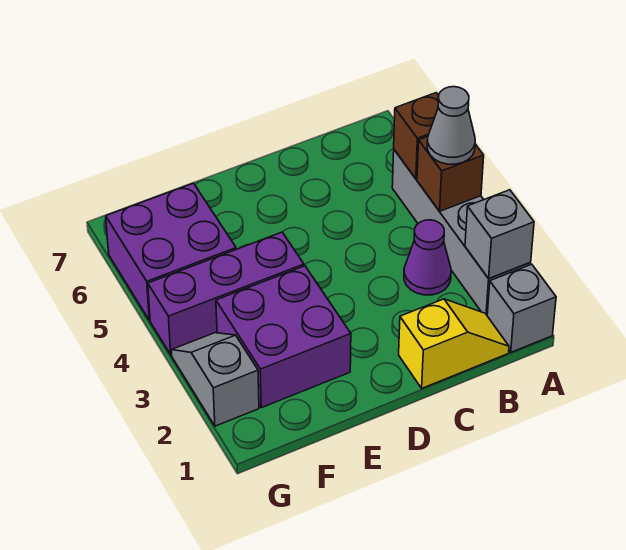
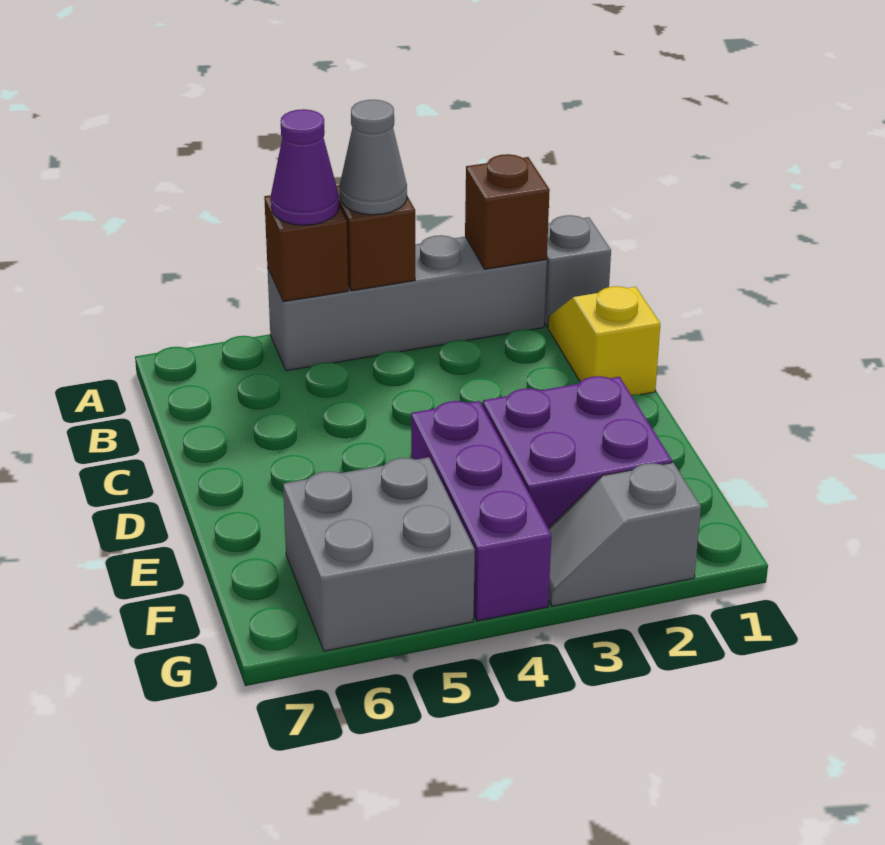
grey brick A2 level 2 -> brown brick A2 level 2
purple cone B3 level 1 -> purple cone A5 level 3
purple brick F5:G6 level 1 -> grey brick F5:G6 level 1

